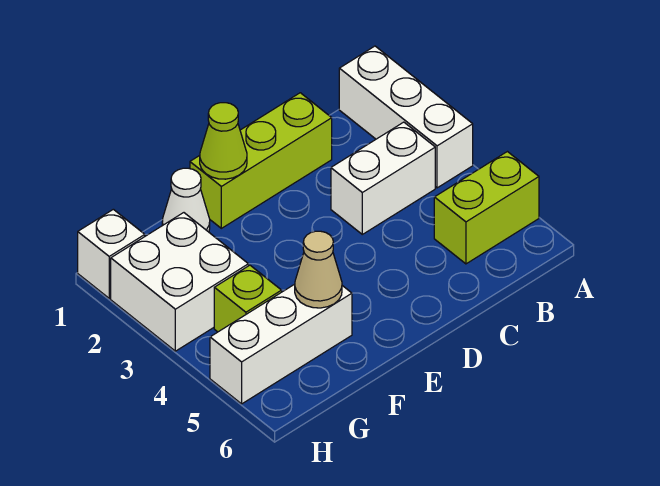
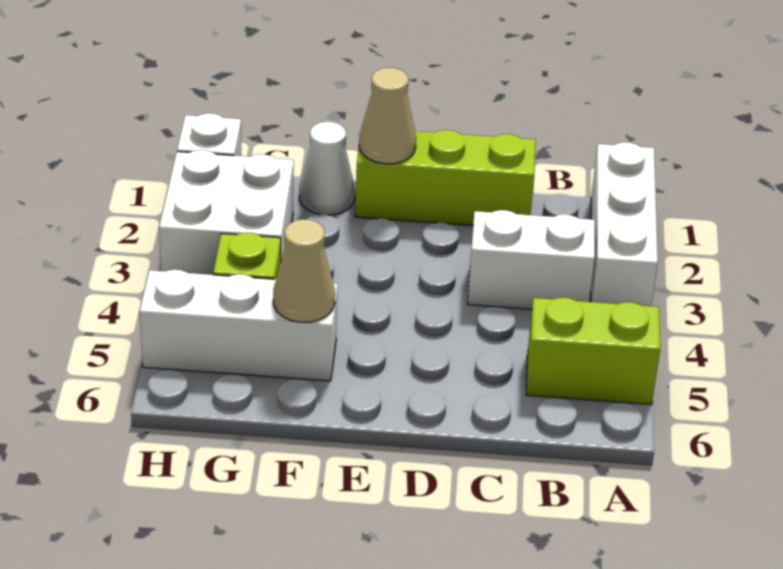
lime cone E1 level 2 -> tan cone E1 level 2

